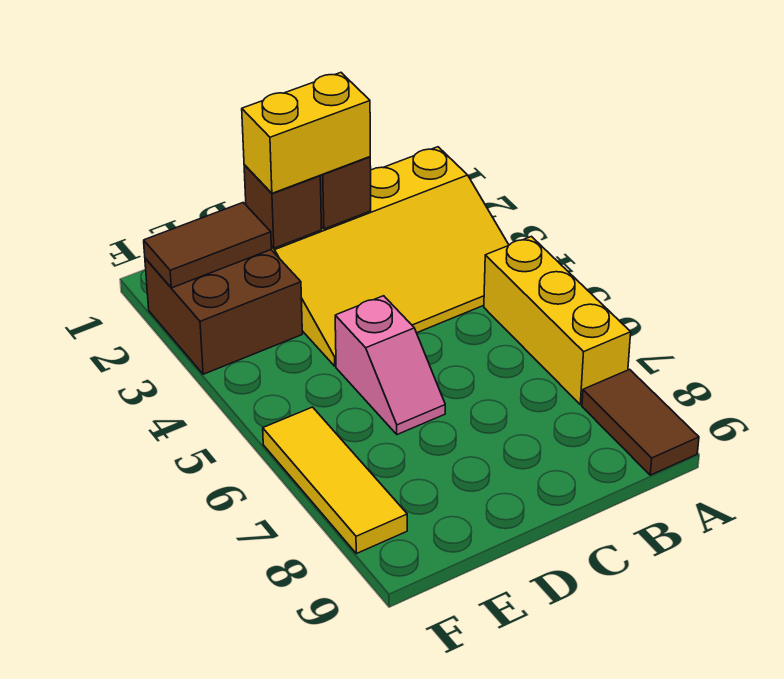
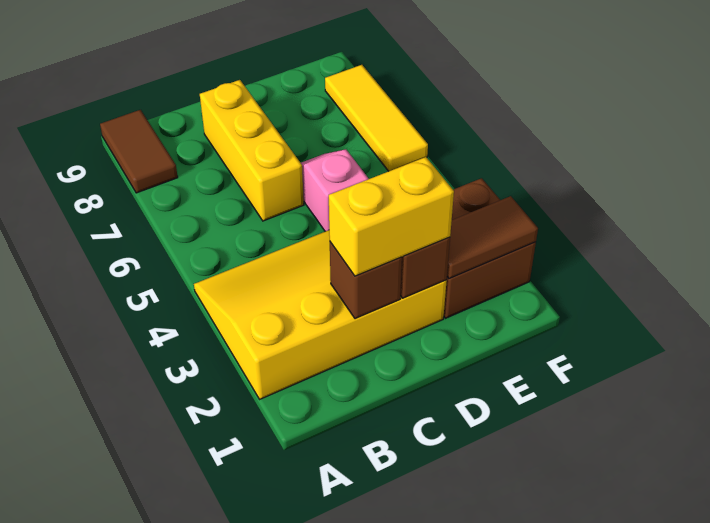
yellow brick A5:A7 level 1 -> yellow brick C6:C8 level 1

